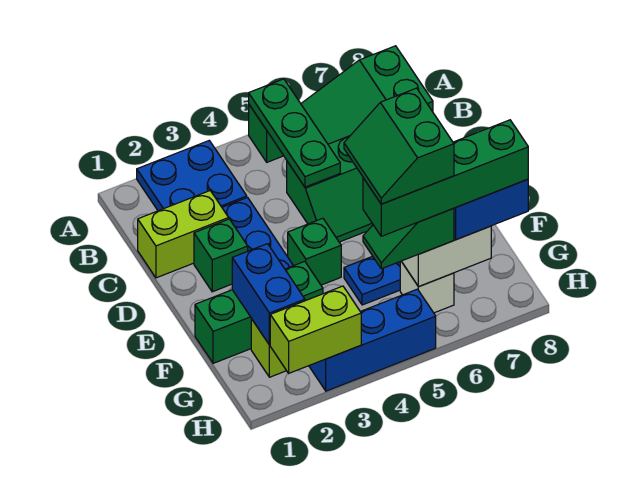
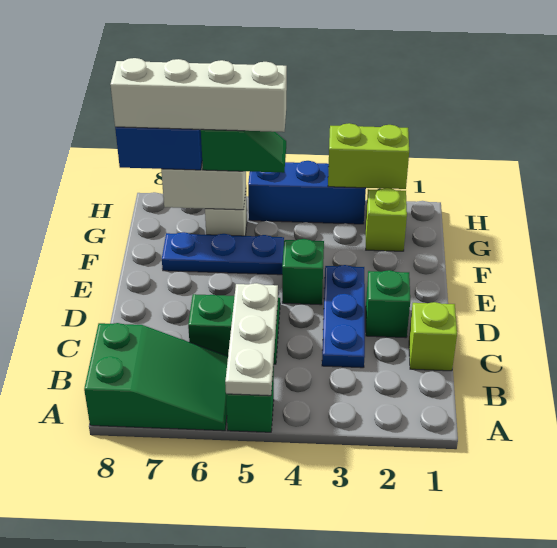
blue plate A2:B3 level 1 -> none
green plate A5:C5 level 2 -> white plate A5:C5 level 2
lime brick C1:C2 level 1 -> lime brick C1 level 1
green brick F1:F3 level 1 -> none
blue brick F2:G2 level 2 -> none
green slope F5:G6 level 5 top 6 -> none
green brick G5:G8 level 4 -> white brick G5:G8 level 4

